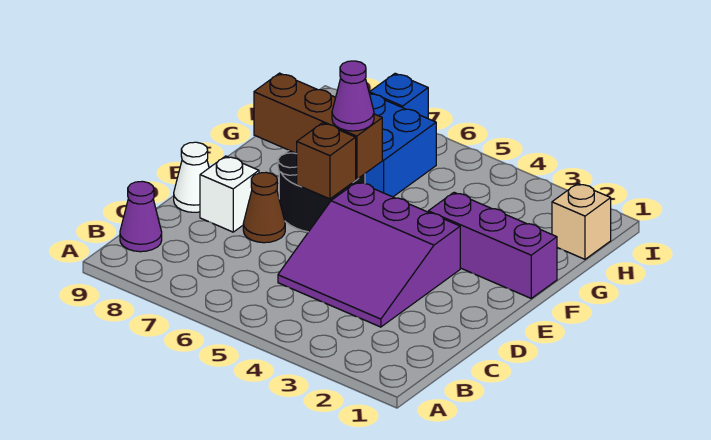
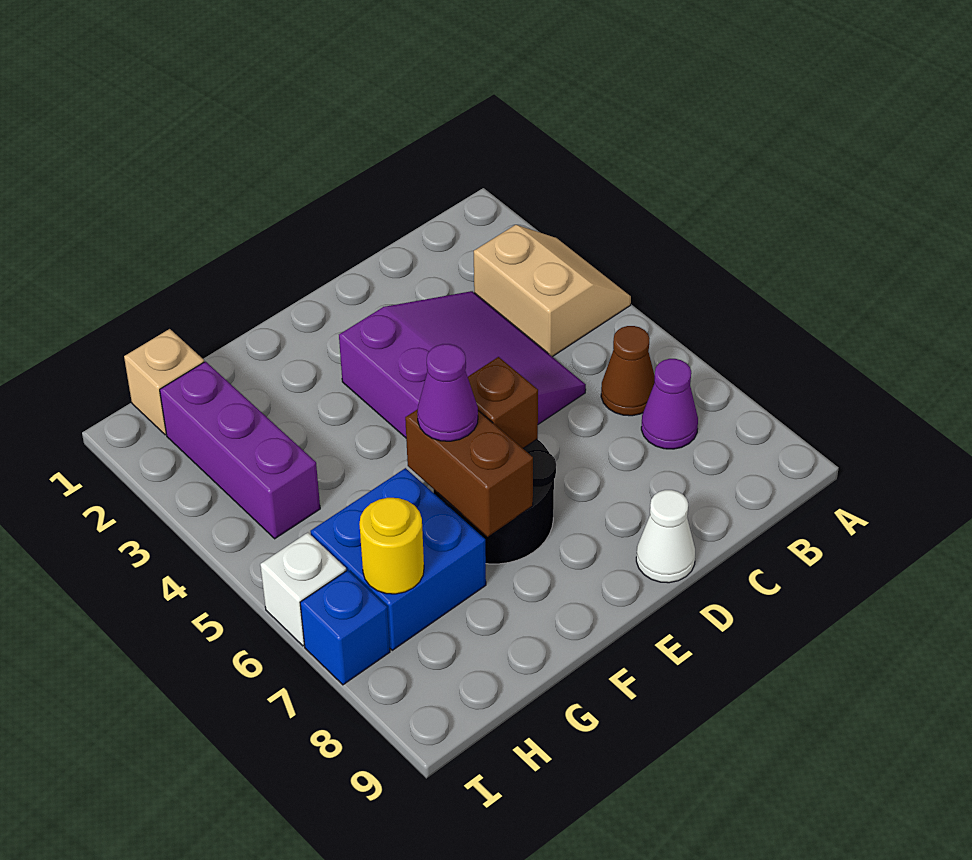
none -> tan slope A3:B4 level 1 top B
purple cone B9 level 1 -> purple cone B7 level 1
brown cone D7 level 1 -> brown cone B6 level 1
white brick D8 level 1 -> white brick I6 level 1
purple brick F1:F3 level 1 -> purple brick H2:H4 level 1
brown brick F6:F8 level 2 -> brown brick F6:F7 level 2
none -> yellow round brick H7 level 2

